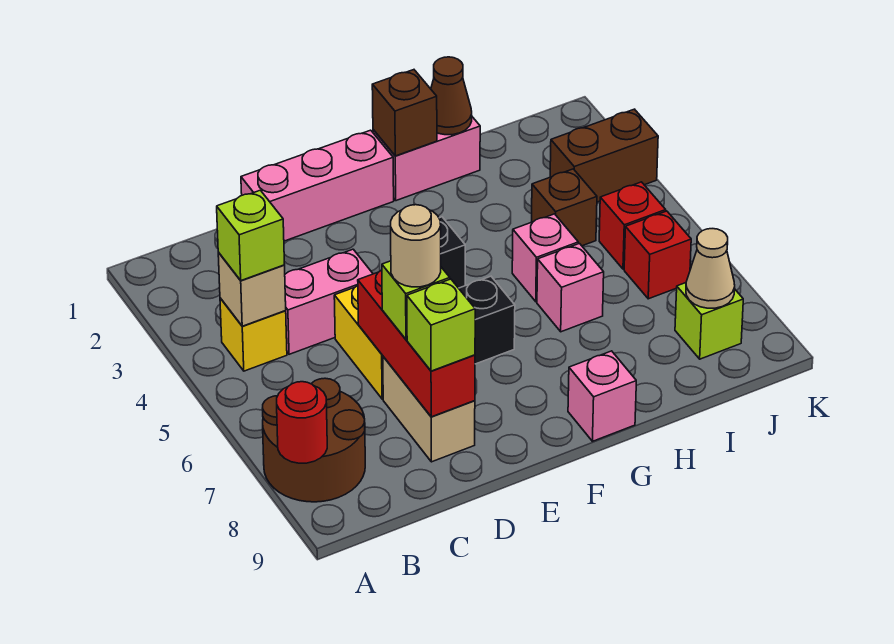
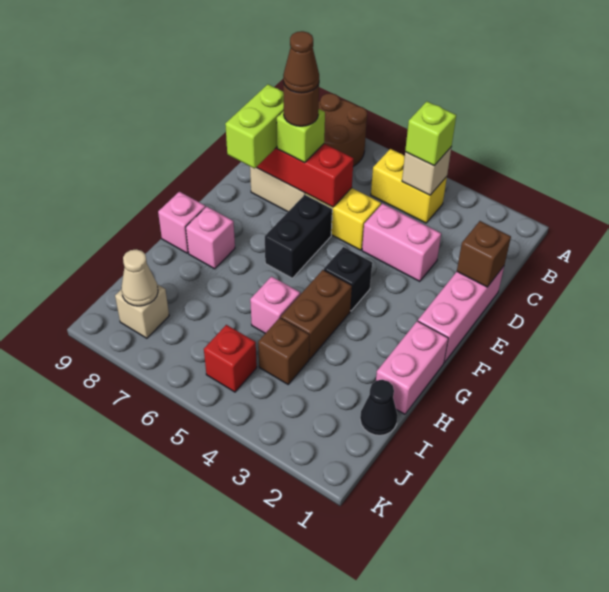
red round brick A8 level 2 -> none
yellow brick B4 level 1 -> yellow brick B4:B5 level 1
pink brick C4:D4 level 1 -> pink brick D3:D4 level 1
tan round brick D7 level 4 -> brown round brick D7 level 4
lime brick D8 level 3 -> lime brick D8:E8 level 3
brown brick G1 level 2 -> brown brick D1 level 2
brown cone H1 level 2 -> brown cone D7 level 5
pink brick H6 level 1 -> pink brick G8 level 1
none -> black cone I1 level 1
brown brick J3:K3 level 1 -> brown brick G4:H4 level 1
red brick J6 level 1 -> none
lime brick J8 level 1 -> tan brick J8 level 1

